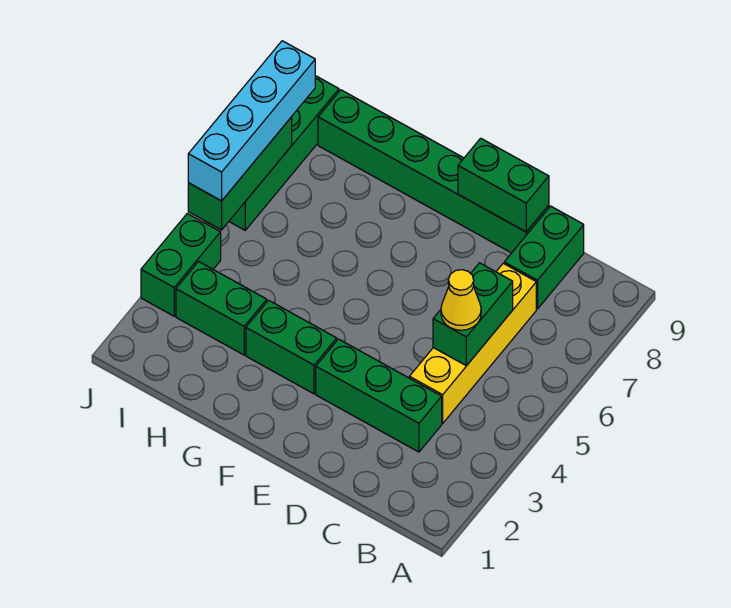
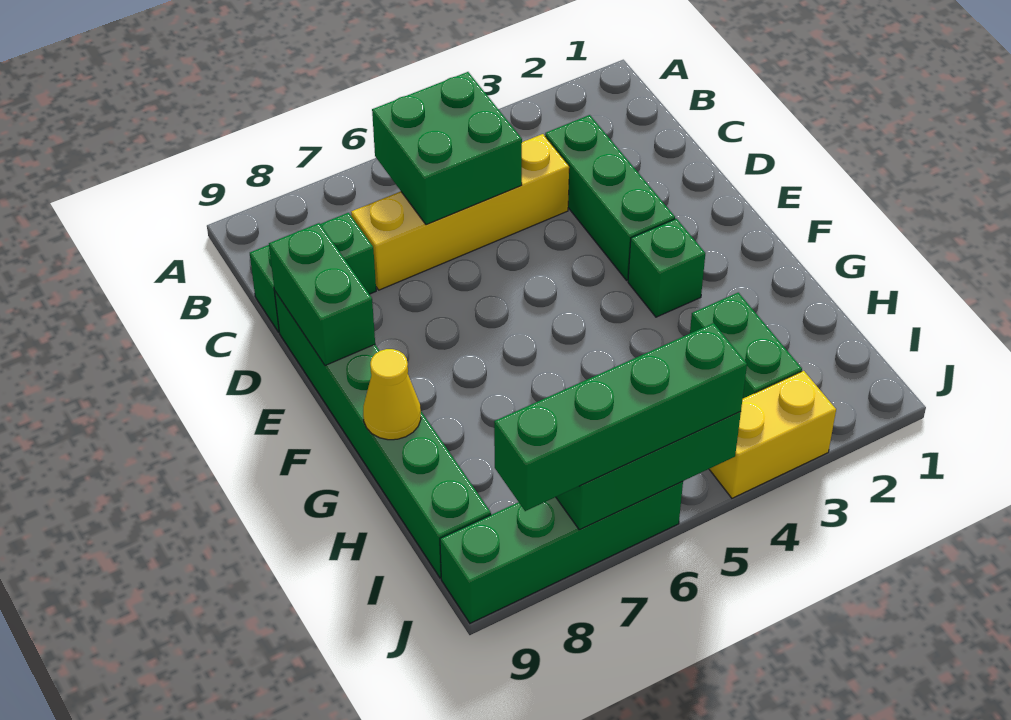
green brick C5:C6 level 2 -> green brick B5:C6 level 2
yellow cone C5 level 3 -> yellow cone G9 level 2
green brick F3:G3 level 1 -> green brick F3 level 1
green brick J3:J4 level 1 -> yellow brick J3:J4 level 1
cyan brick J5:J8 level 3 -> green brick J5:J8 level 3

